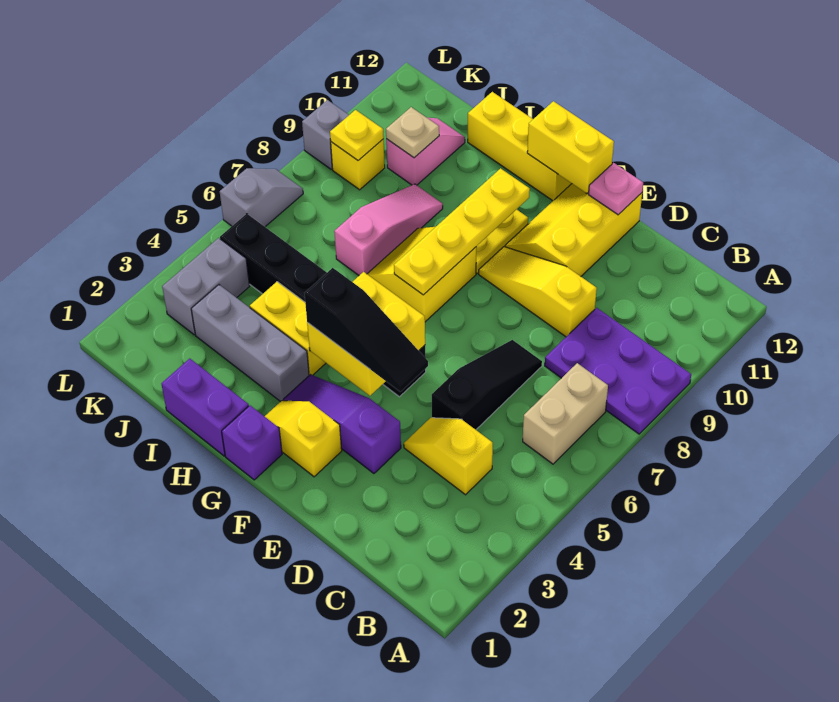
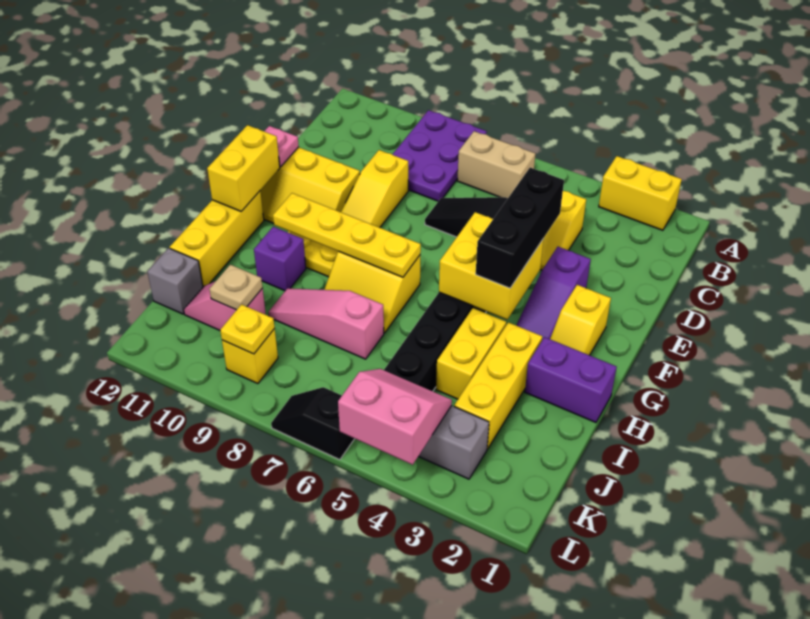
none -> yellow brick A2:A3 level 1
black slope E4:G4 level 3 top G -> black brick E4:G4 level 3
purple brick G1 level 1 -> purple brick H10 level 1
purple brick H1:I1 level 1 -> purple brick H1:H2 level 1
grey brick H3:J3 level 1 -> yellow brick H3:J3 level 1
none -> pink slope K4:L5 level 2 top L
grey slope L6:L7 level 1 top 6 -> black slope L6:L7 level 1 top 6
grey brick L9 level 1 -> grey brick J12 level 1

